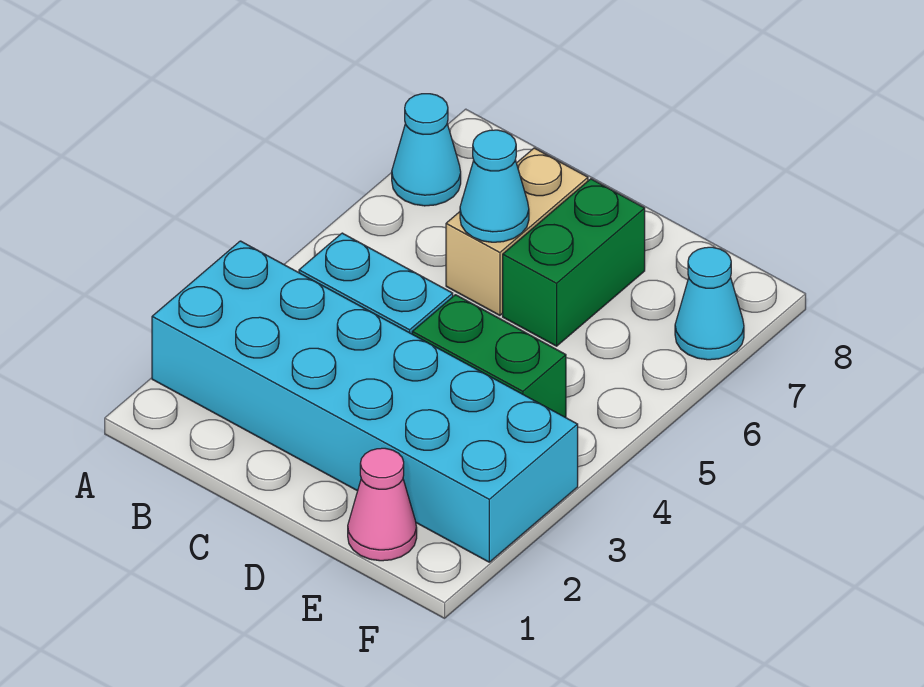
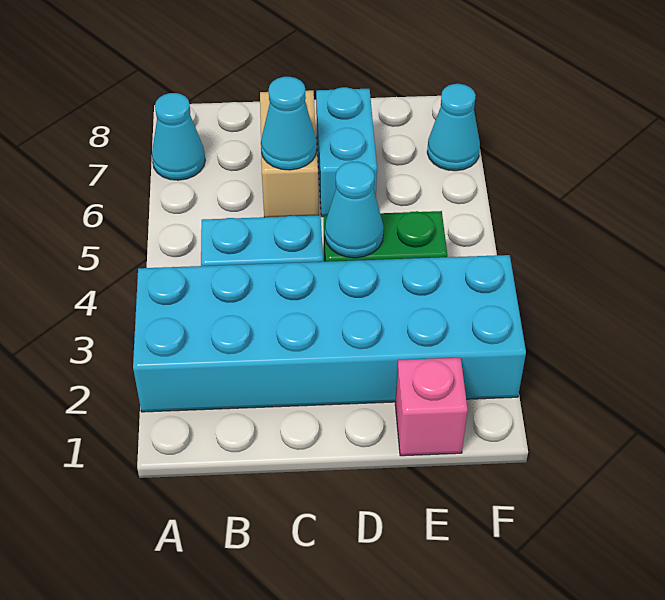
none -> cyan cone D4 level 2
green brick D6:D7 level 1 -> cyan brick D6:D7 level 1
pink cone E1 level 1 -> pink brick E1 level 1

